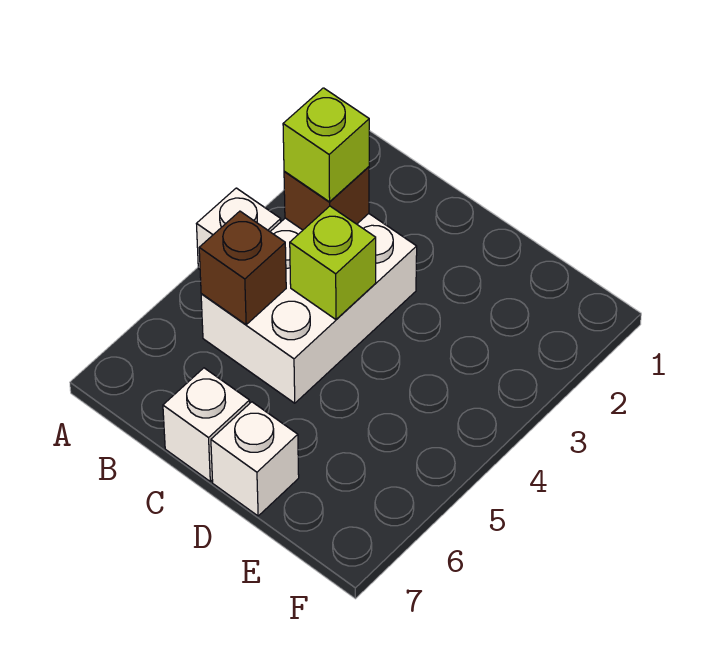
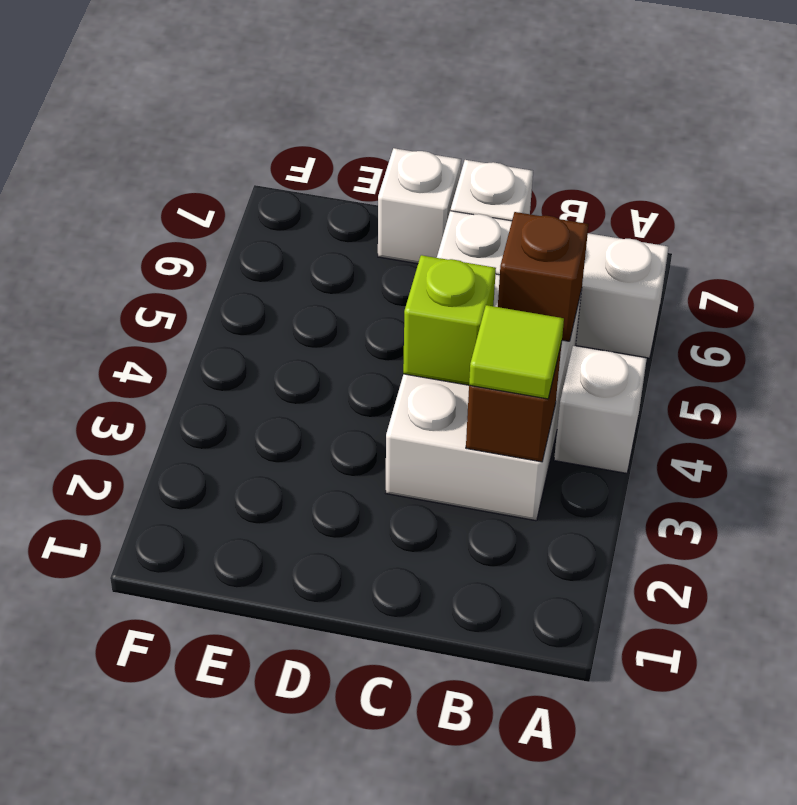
none -> white brick A6:C6 level 1
lime brick B3 level 3 -> lime tile B3 level 3

